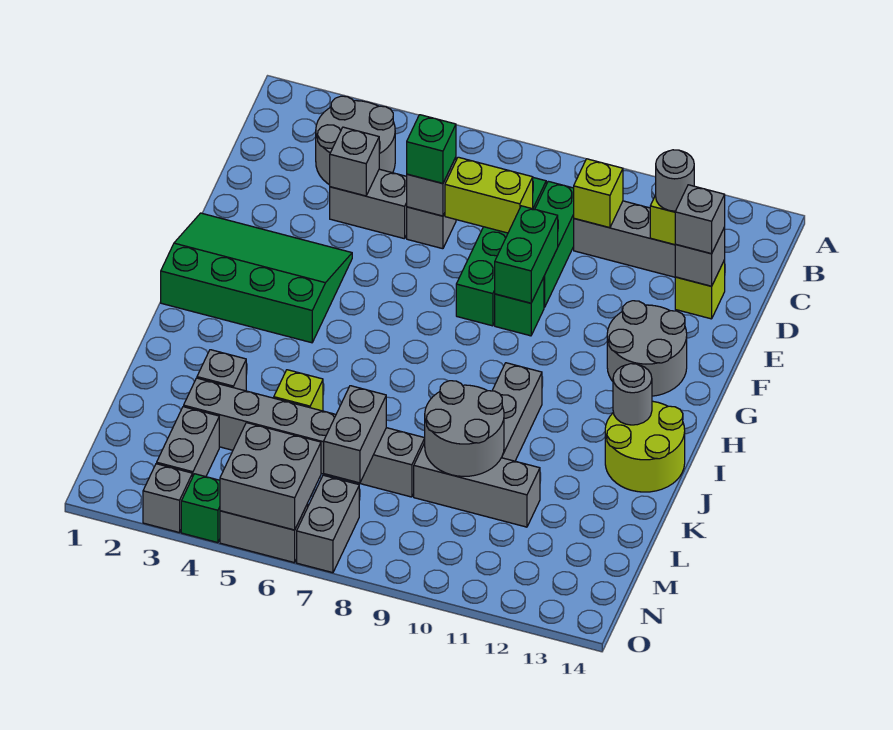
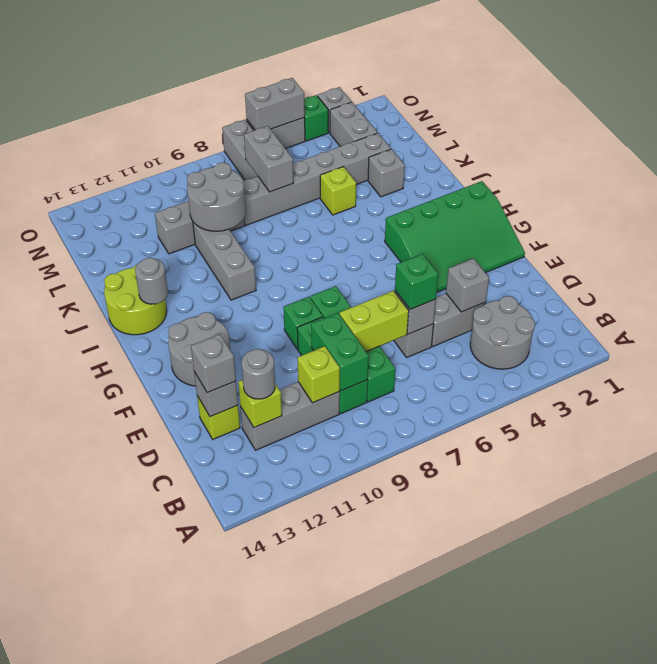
green brick E9:F9 level 2 -> green brick C9:D9 level 2
grey brick N5:O6 level 2 -> grey brick O5:O6 level 2

